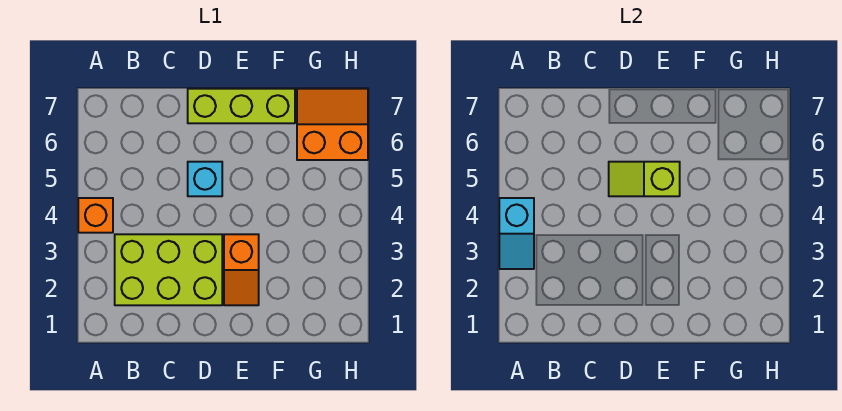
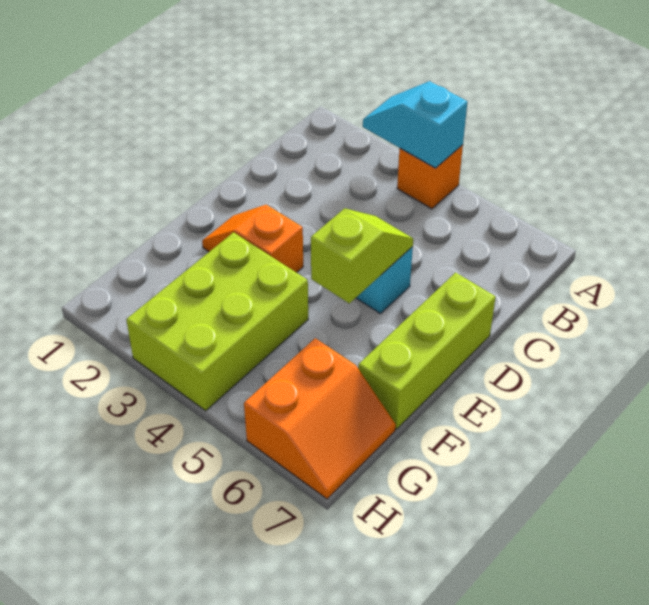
lime brick B2:D3 level 1 -> lime brick F3:H4 level 1

